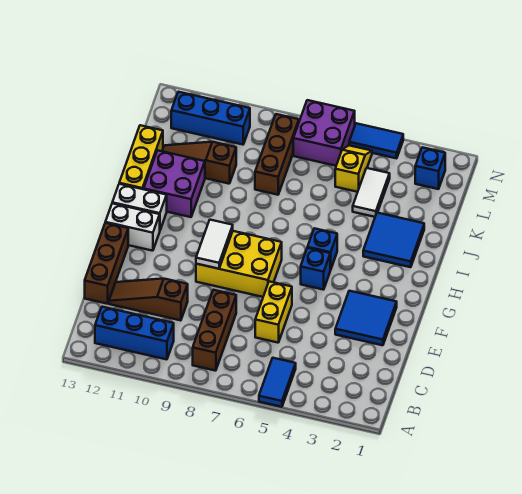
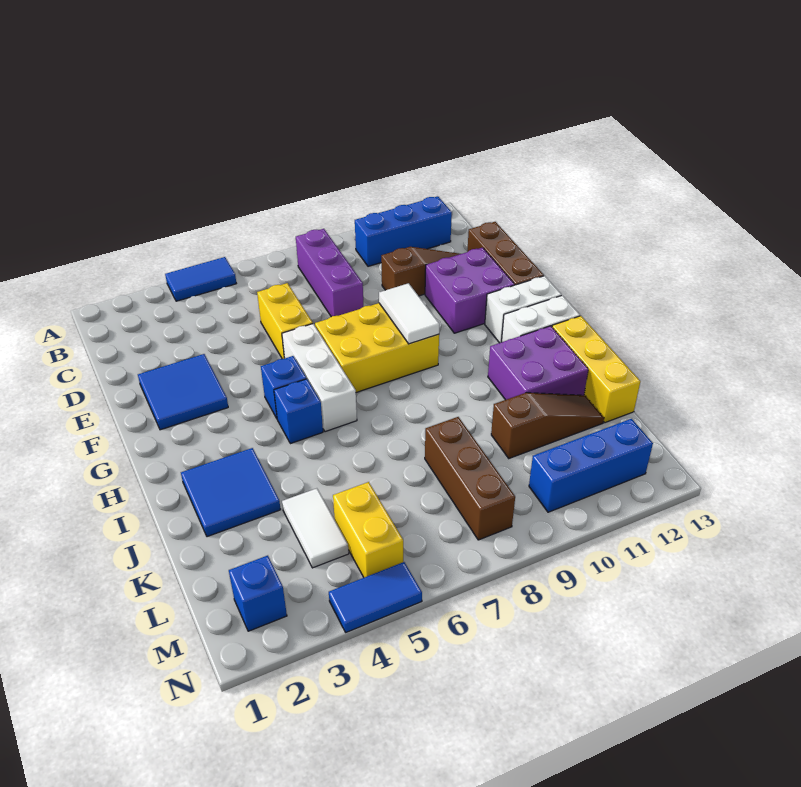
blue tile A5:B5 level 1 -> blue tile A4:A5 level 1
brown brick B8:D8 level 1 -> purple brick B8:D8 level 1
none -> white brick F6:H6 level 1
yellow slope L5:M5 level 1 top L -> yellow brick L5:M5 level 1
purple brick M6:N7 level 1 -> purple brick E11:F12 level 1

